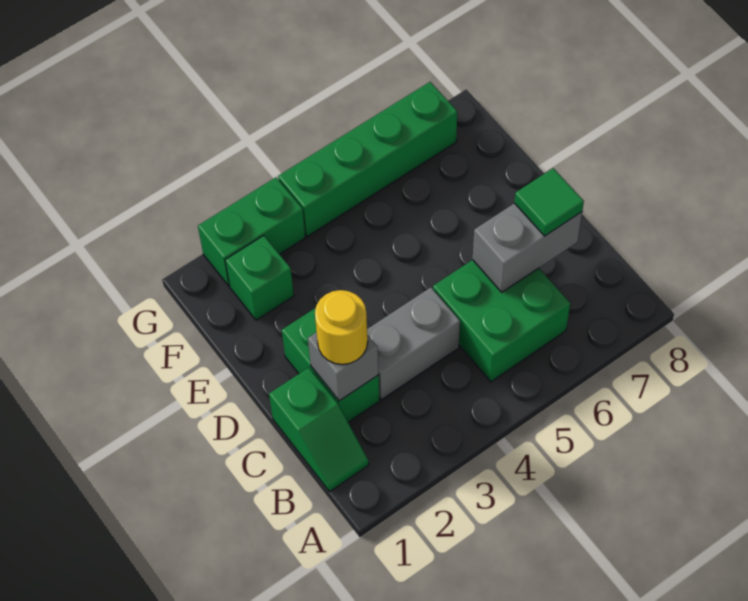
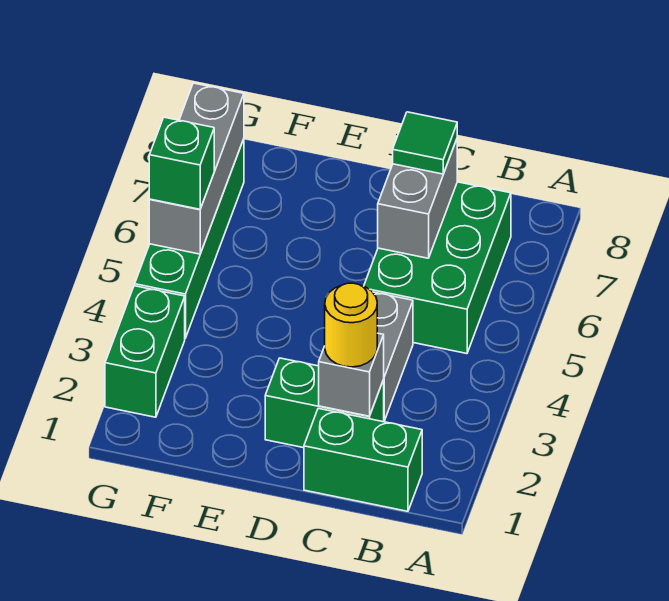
green slope B1:C1 level 1 top C -> green brick B1:C1 level 1
green brick B5:C6 level 1 -> green brick B5:C7 level 1
green brick F2 level 1 -> green brick G5 level 3
none -> grey brick G5:G7 level 2

